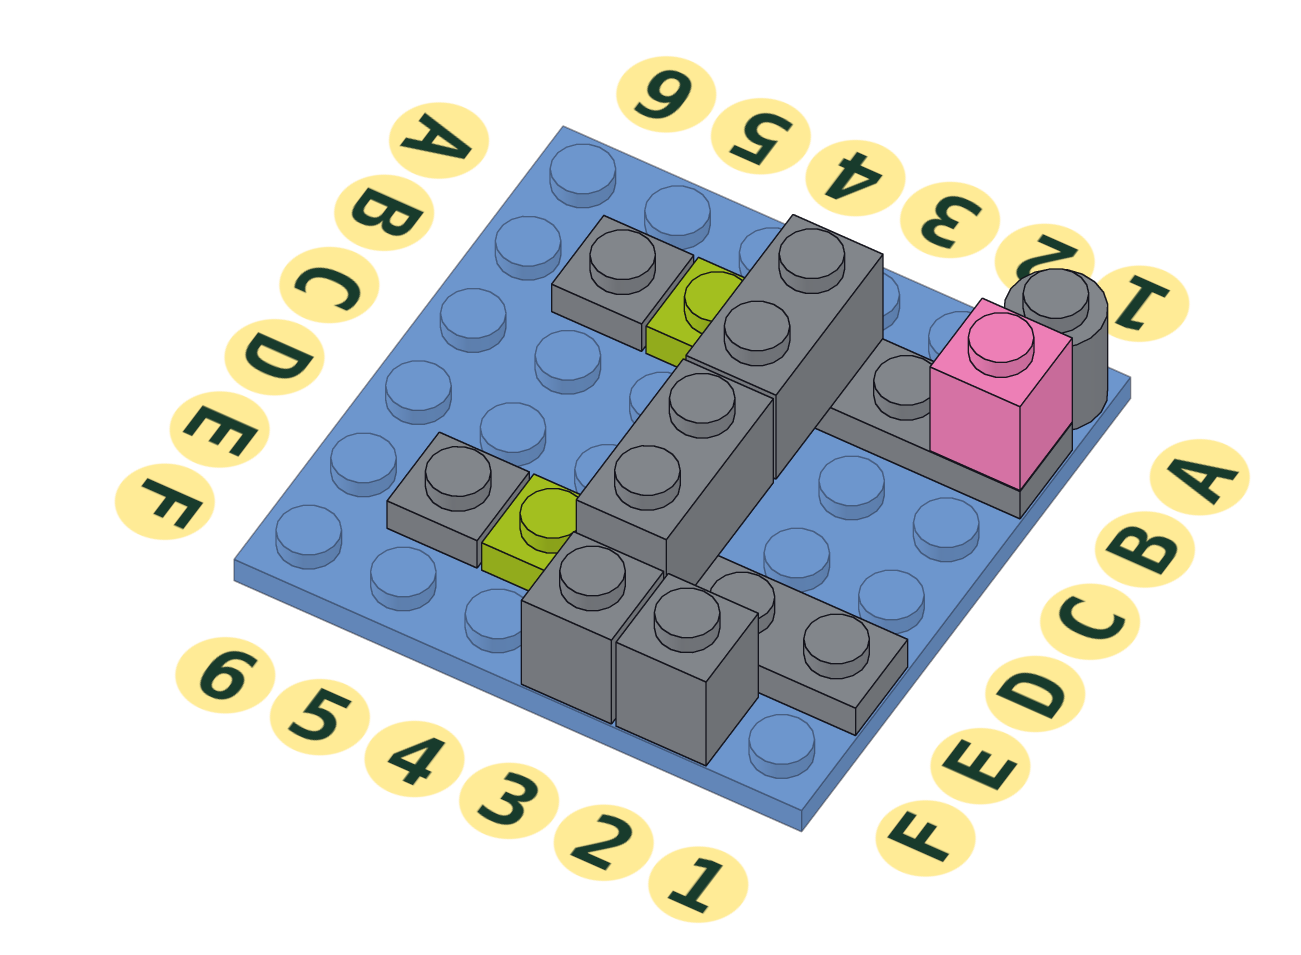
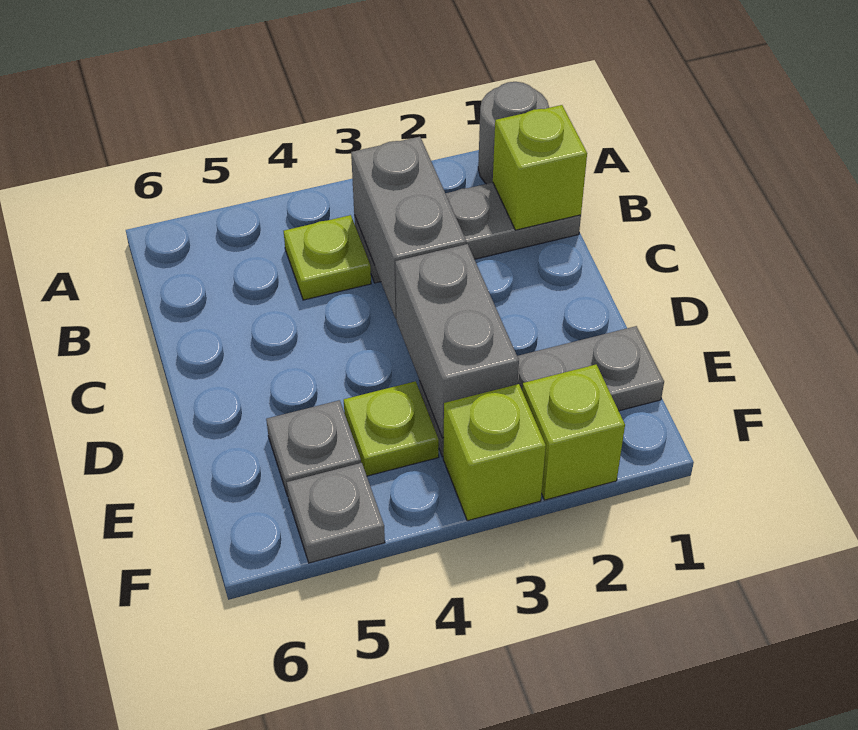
pink brick B1 level 2 -> lime brick B1 level 2
grey plate B5 level 1 -> grey plate F5 level 1
grey brick F2 level 1 -> lime brick F2 level 1
grey brick F3 level 1 -> lime brick F3 level 1

